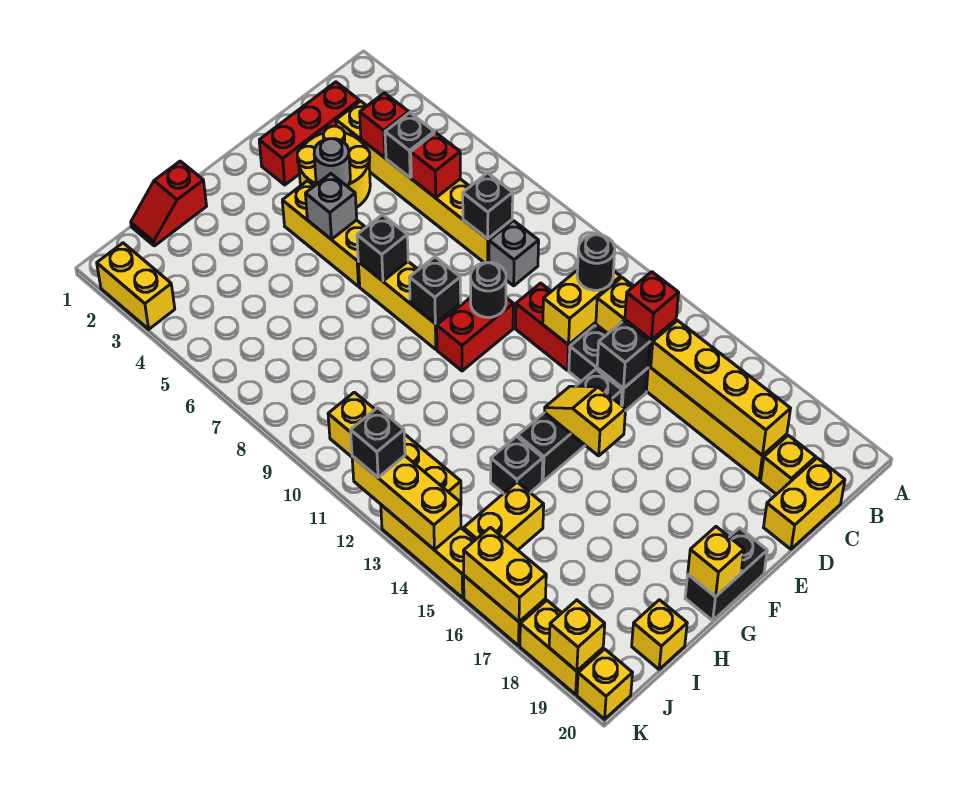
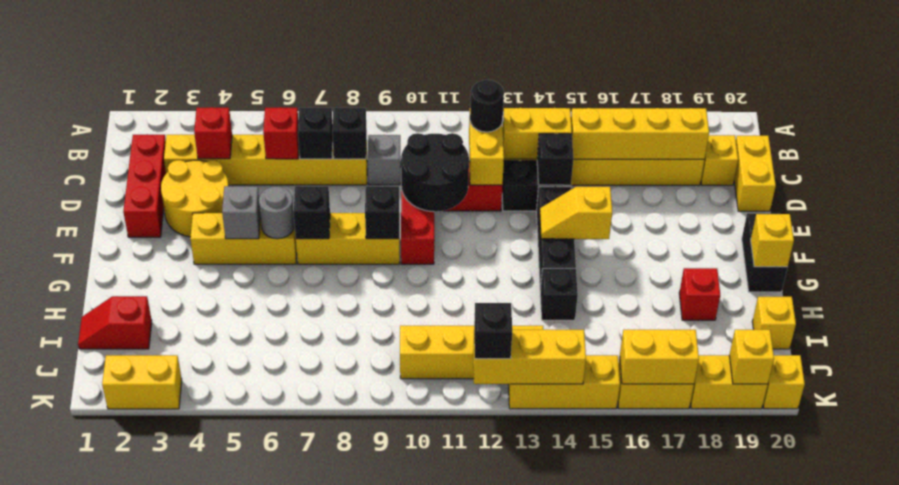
black brick C5 level 2 -> black brick C7 level 2
red brick C14 level 3 -> red brick H18 level 1
grey round brick E4 level 2 -> grey round brick F6 level 2
black round brick E10 level 2 -> black round brick D10:E11 level 2
red slope H1:I1 level 1 top H -> red slope I1:I2 level 1 top 2
yellow brick I15:J15 level 1 -> none

